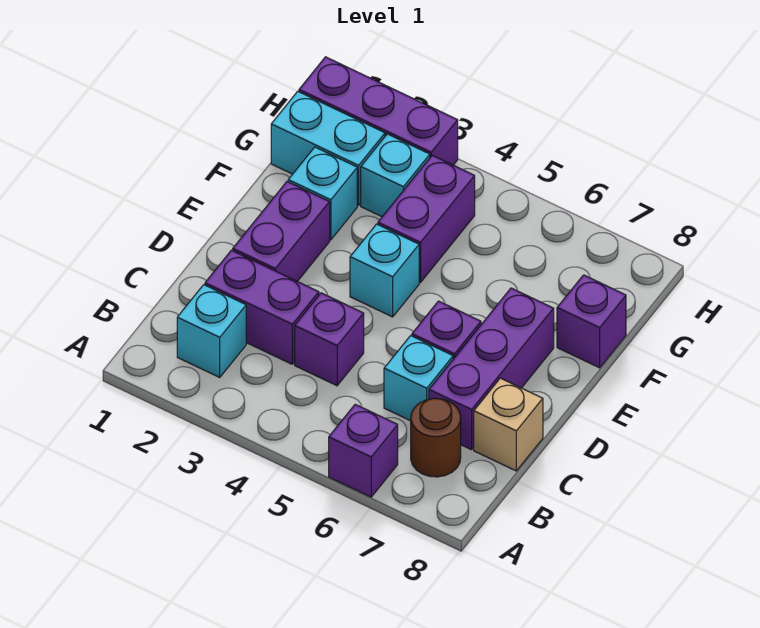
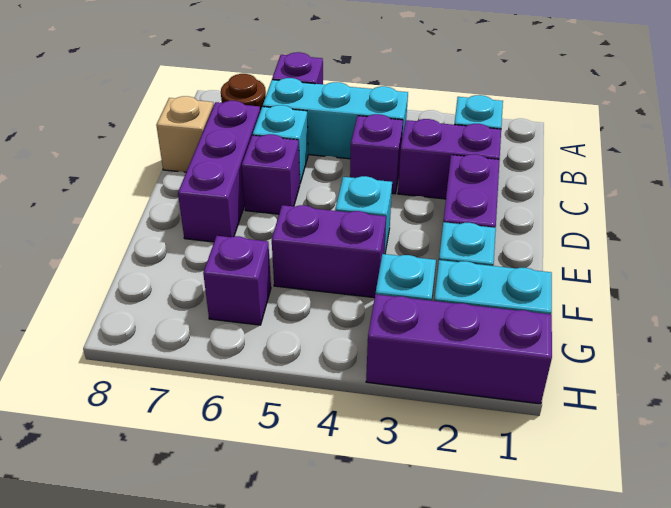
none -> cyan brick B4:B6 level 1
purple brick F4:G4 level 1 -> purple brick F4:F5 level 1
purple brick F8 level 1 -> purple brick G6 level 1

